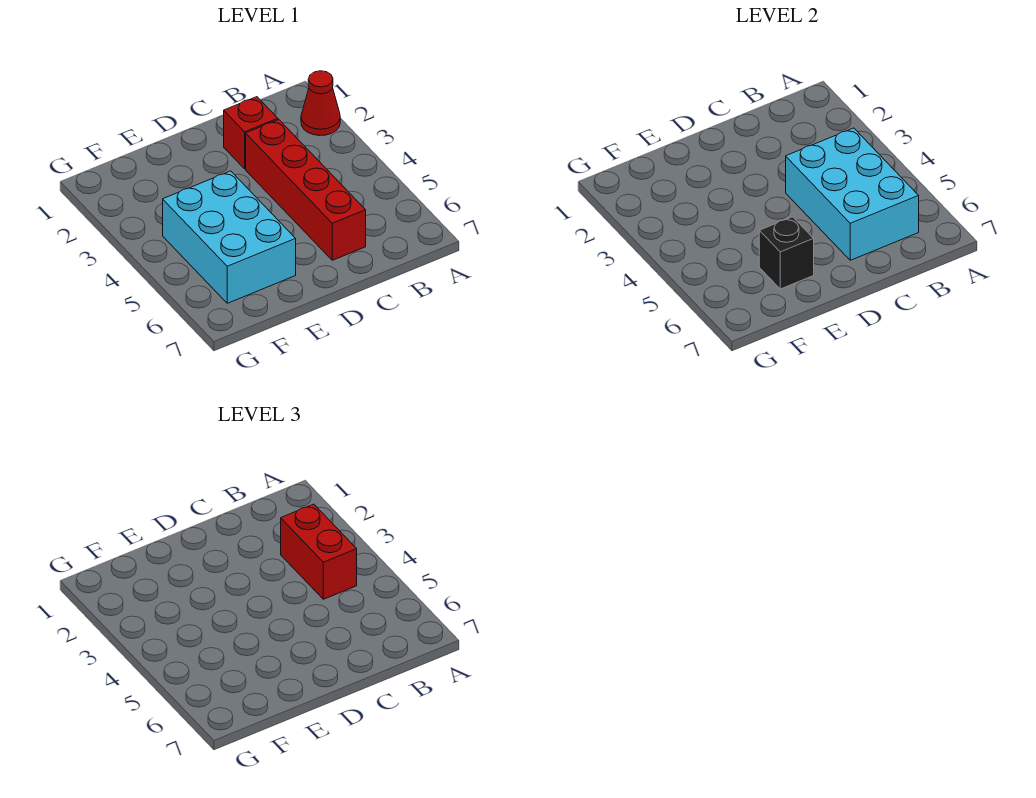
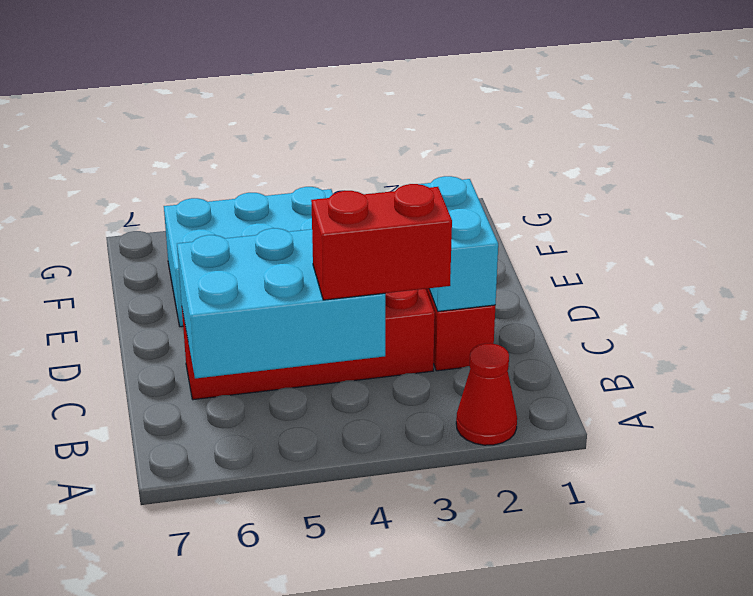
none -> cyan brick C2:D2 level 2
black brick E6 level 2 -> none

